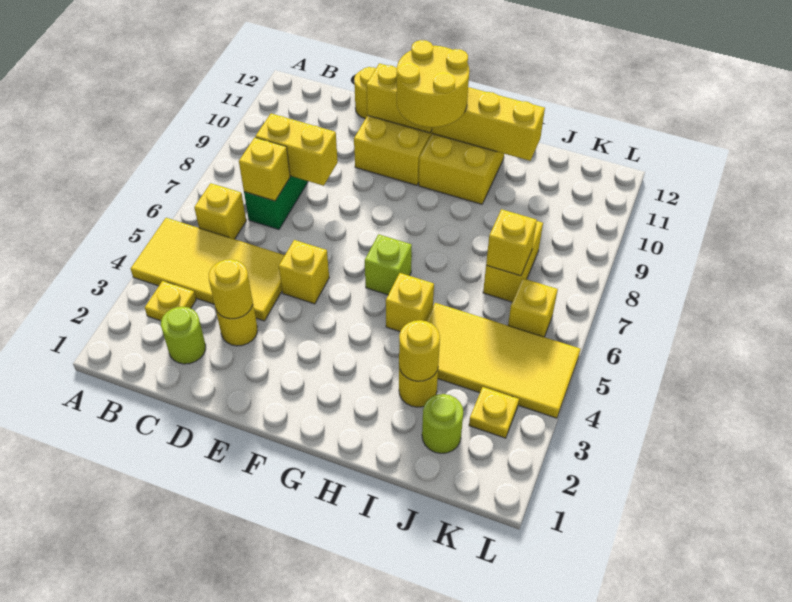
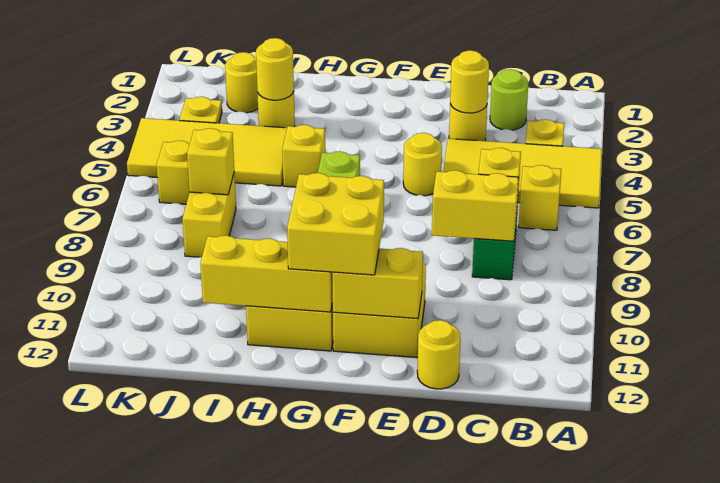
yellow brick E5 level 1 -> yellow round brick E5 level 1
yellow round brick F10:G11 level 3 -> yellow brick F10:G11 level 3
lime round brick J2 level 1 -> yellow round brick J2 level 1

